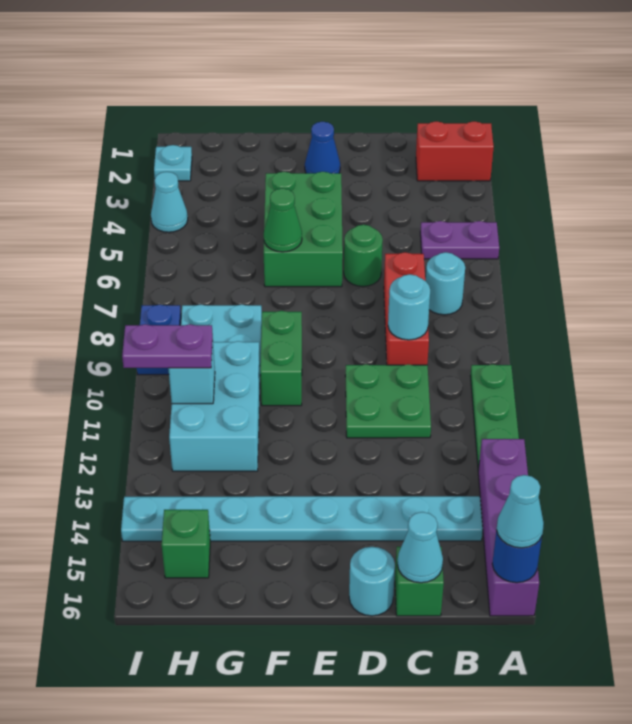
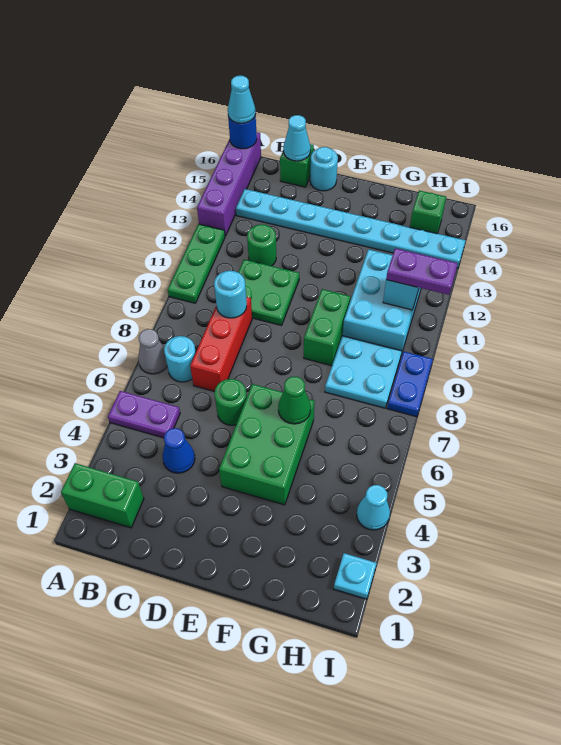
red brick A2:B2 level 1 -> green brick A2:B2 level 1
none -> grey cone A7 level 1
none -> green round brick C12 level 1
blue cone E2 level 1 -> blue cone C4 level 1

